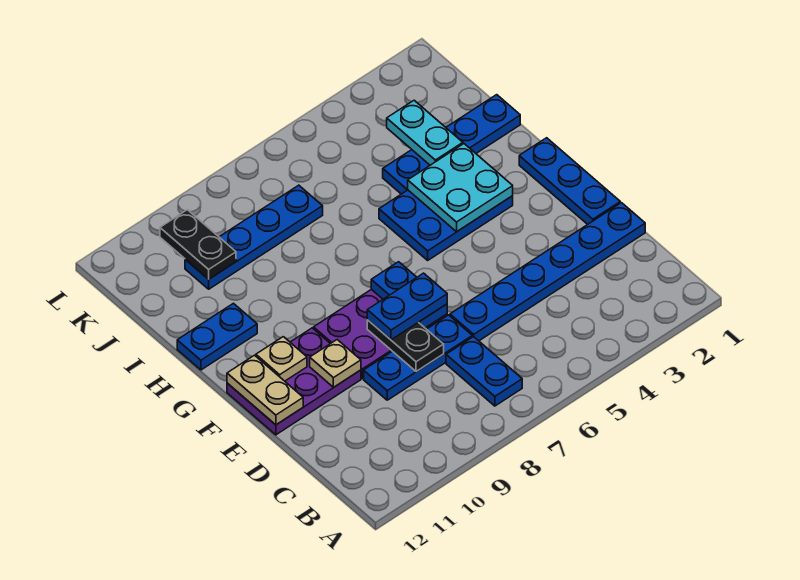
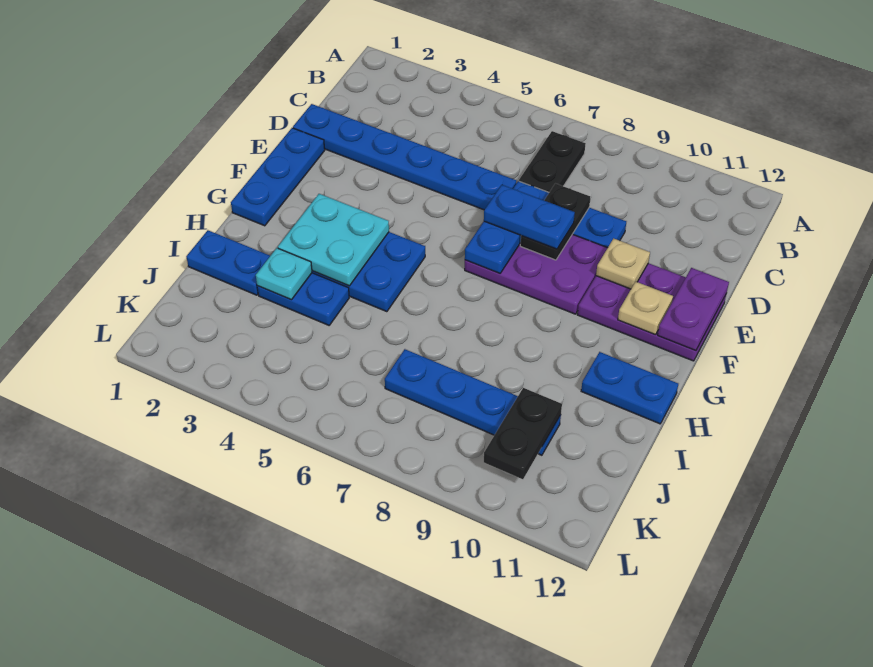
blue plate B7:C7 level 1 -> black plate B7:C7 level 1
tan plate E12:F12 level 2 -> purple plate E12:F12 level 2
cyan plate I3:J3 level 2 -> cyan plate I3 level 2

